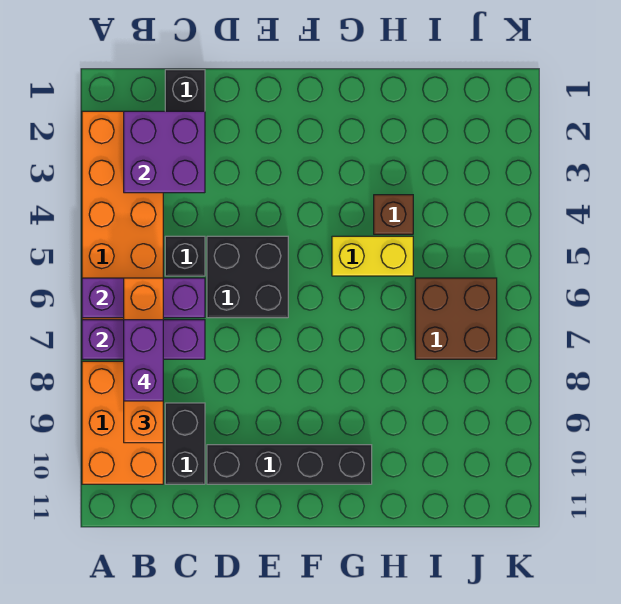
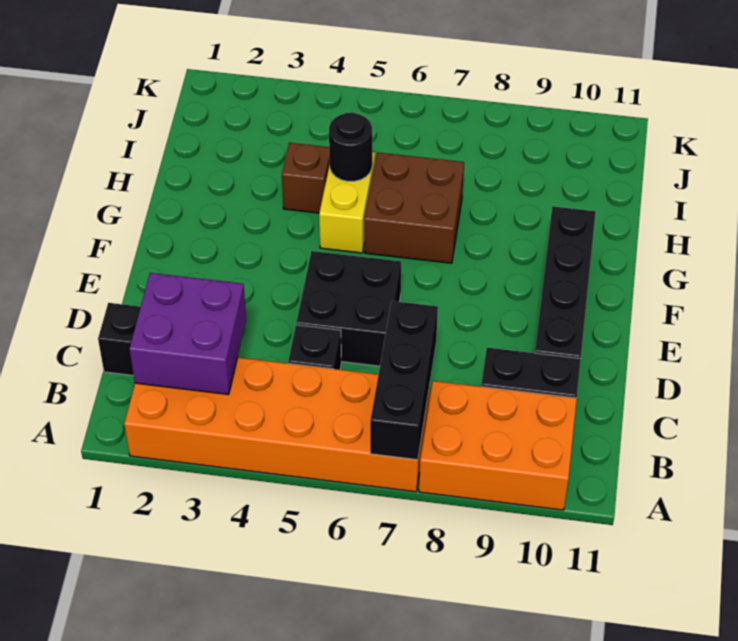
purple brick A6:C6 level 2 -> none
purple brick A7:C7 level 2 -> black brick A7:C7 level 2
orange brick B6:B9 level 3 -> none
purple brick B7:B8 level 4 -> none
none -> black round brick H5 level 2
brown brick I6:J7 level 1 -> brown brick G6:H7 level 1

